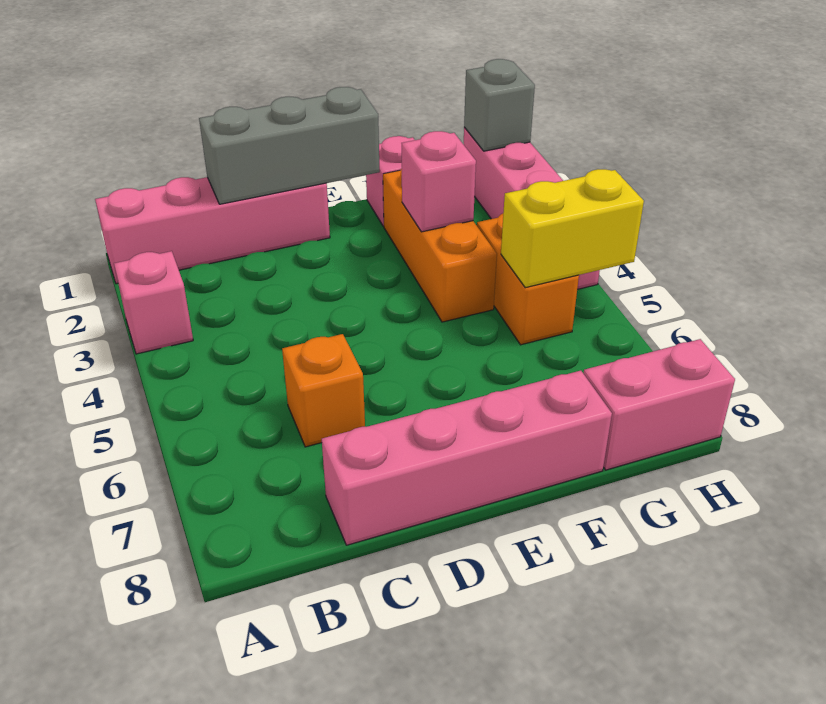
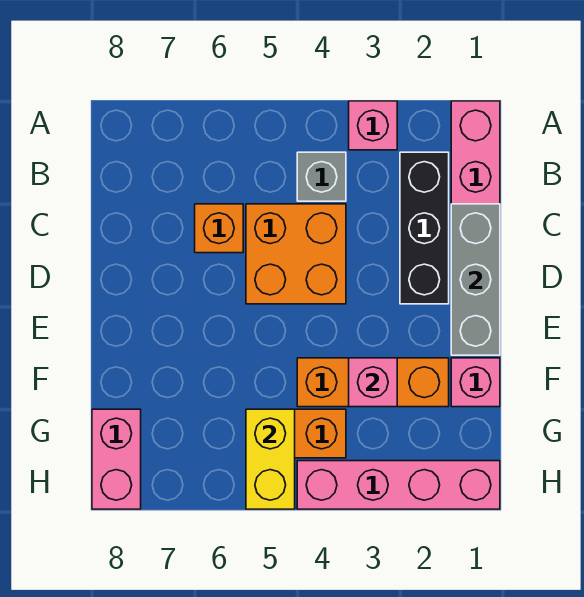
none -> black brick B2:D2 level 1
none -> orange brick C4:D5 level 1
pink brick C8:F8 level 1 -> none
grey brick H1 level 2 -> grey brick B4 level 1

